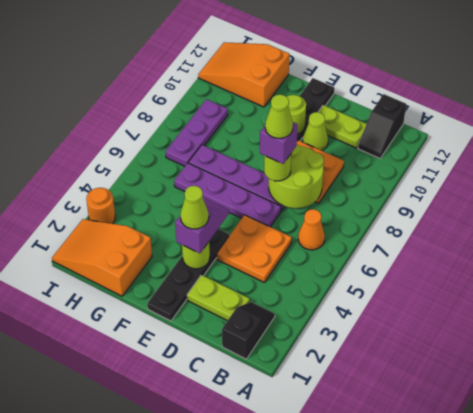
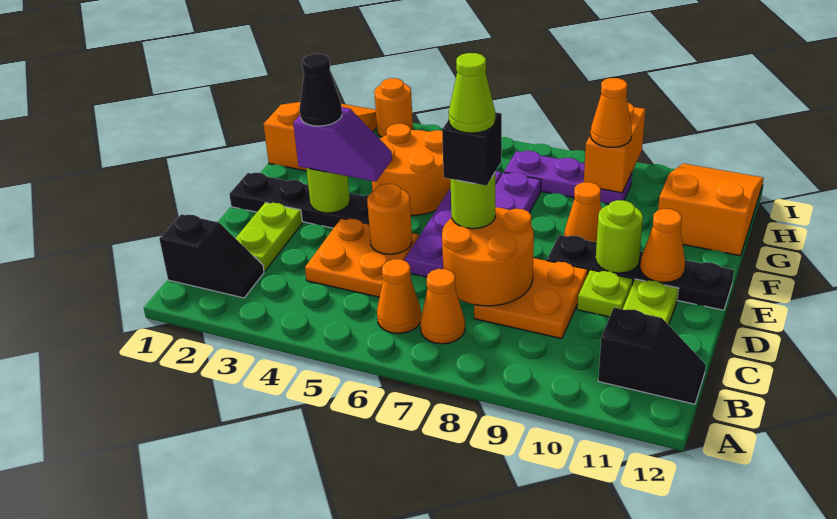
none -> orange cone B7 level 1
black slope B11:B12 level 1 top 12 -> black slope B11:B12 level 1 top 11
lime round brick C7:D8 level 2 -> orange round brick C7:D8 level 2
none -> orange round brick D5 level 2
purple brick D7 level 4 -> black brick D7 level 4
lime cone D10 level 1 -> lime plate D10 level 1
lime cone E3 level 4 -> black cone E3 level 4
none -> orange cone E11 level 2
none -> orange round brick F4:G5 level 1
none -> orange cone F9 level 1
none -> orange brick H9:I9 level 2
none -> orange cone H9 level 3

